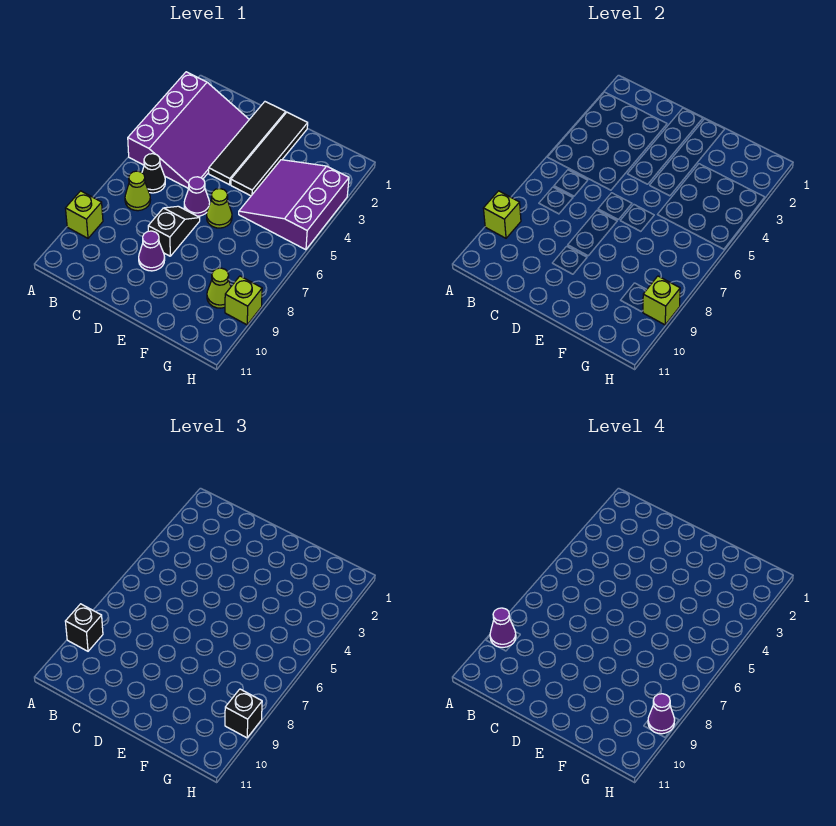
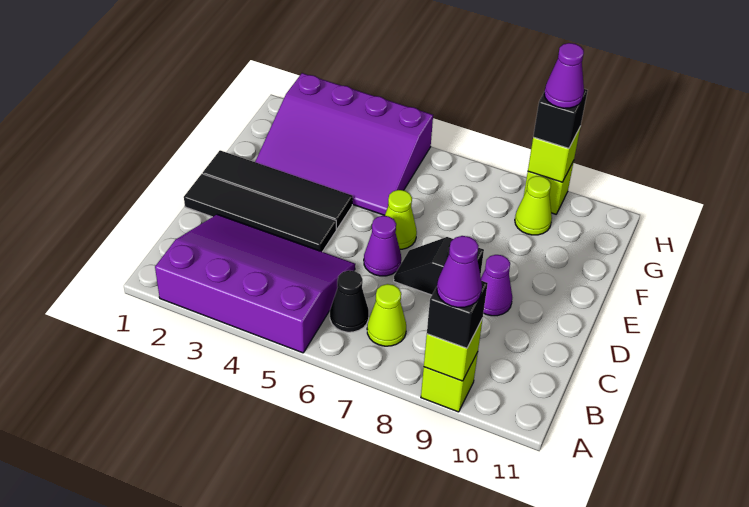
purple slope F3:H5 level 1 top H -> purple slope F2:H5 level 1 top H

